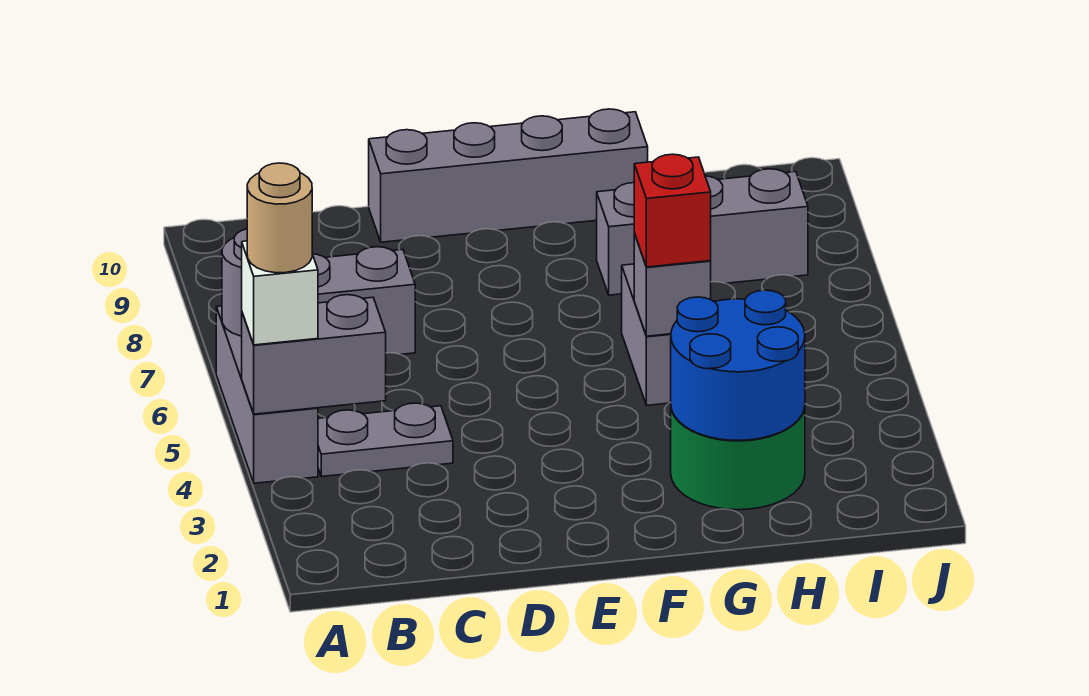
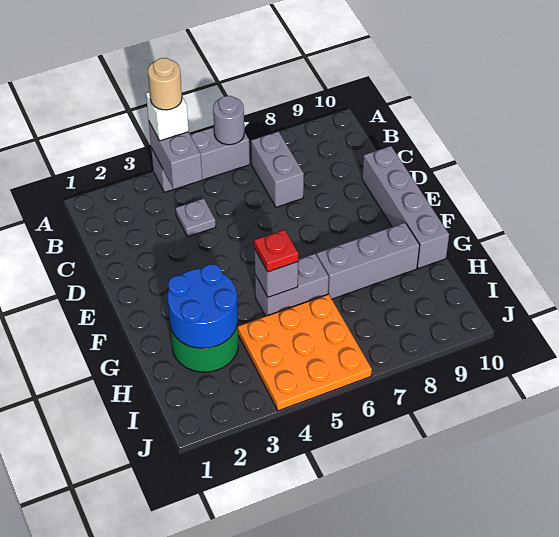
grey plate B4:C4 level 1 -> grey plate C4 level 1
red brick G5 level 3 -> red plate G5 level 3
grey brick G8:I8 level 1 -> grey brick G7:G9 level 1
none -> orange plate H4:J6 level 1

